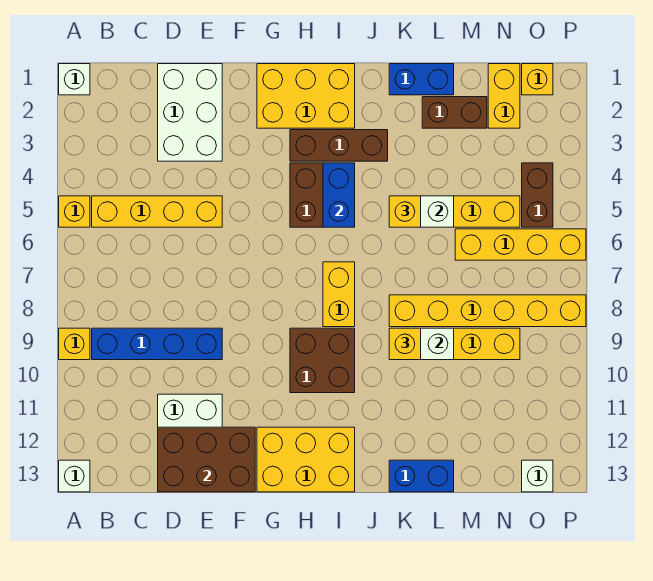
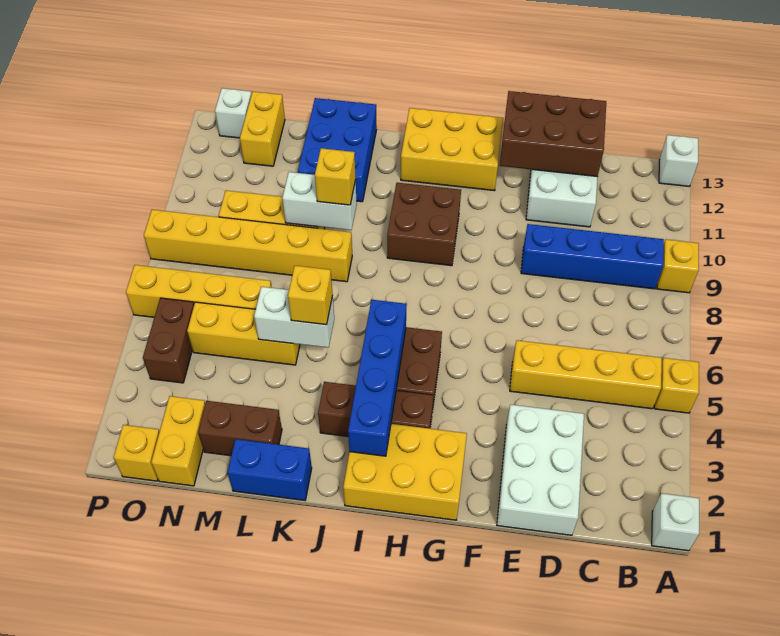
blue brick I4:I5 level 2 -> blue brick I2:I5 level 2
yellow brick I7:I8 level 1 -> yellow brick N12:N13 level 1
blue brick K13:L13 level 1 -> blue brick K11:L13 level 1

